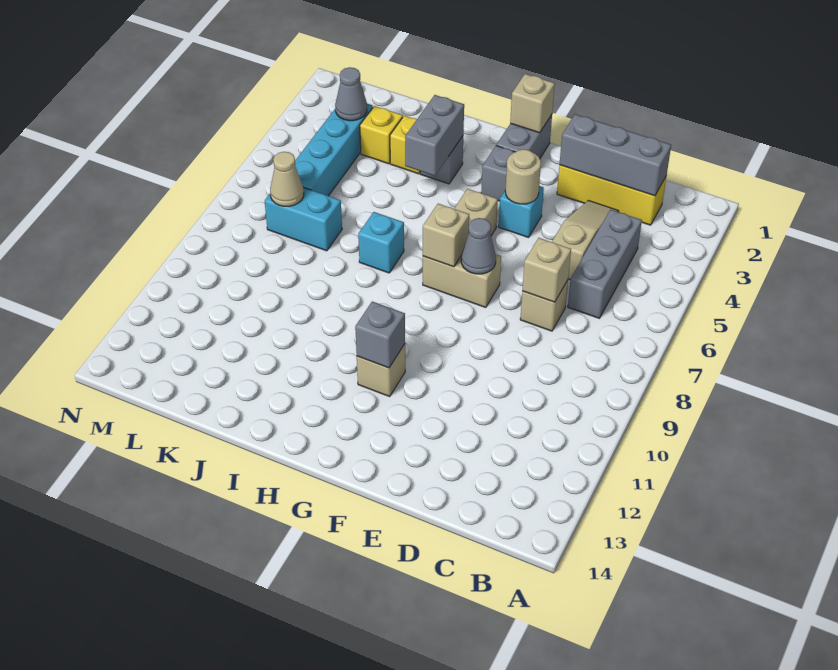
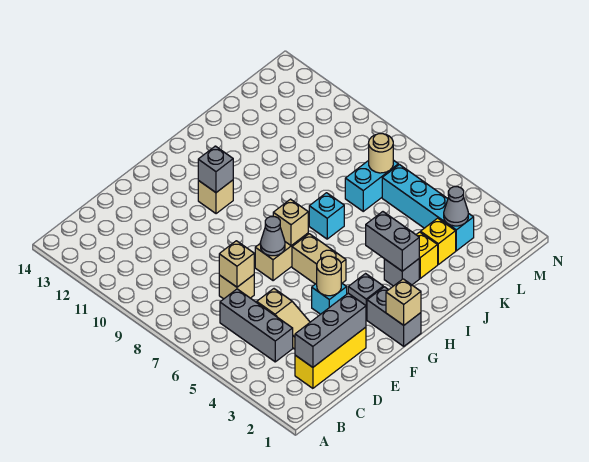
tan cone L7 level 2 -> tan round brick L7 level 2

